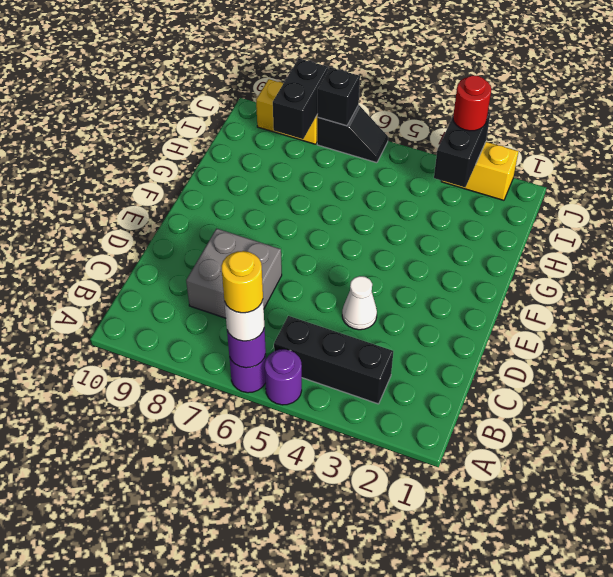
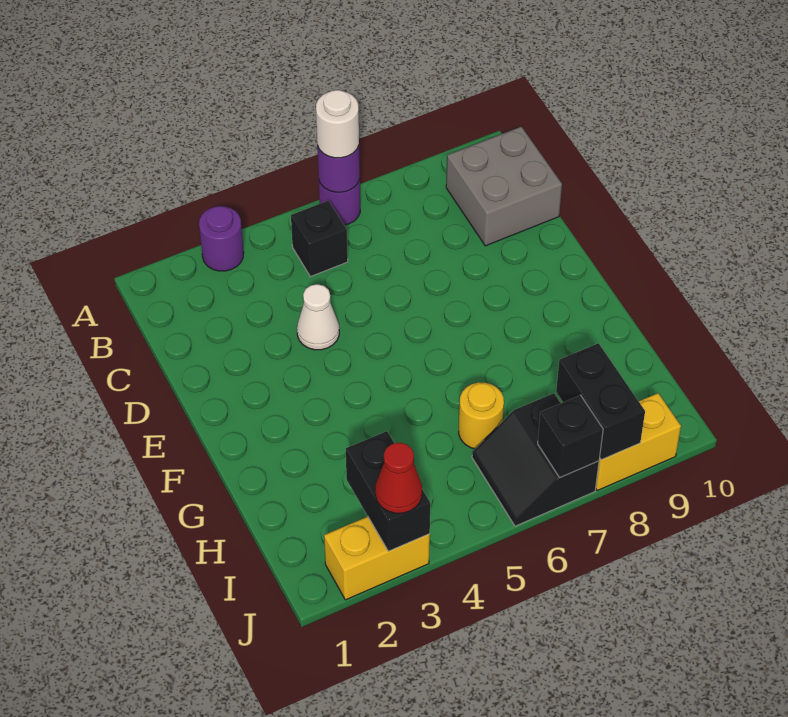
purple round brick A5 level 1 -> purple round brick A3 level 1
yellow round brick A6 level 4 -> yellow round brick H6 level 1
black brick B3:B5 level 1 -> black brick B5 level 1
grey brick C7:D8 level 1 -> grey brick B9:C10 level 1
red round brick J3 level 3 -> red cone J3 level 3
black slope J6:J7 level 1 top 7 -> black slope I6:J7 level 1 top 7

